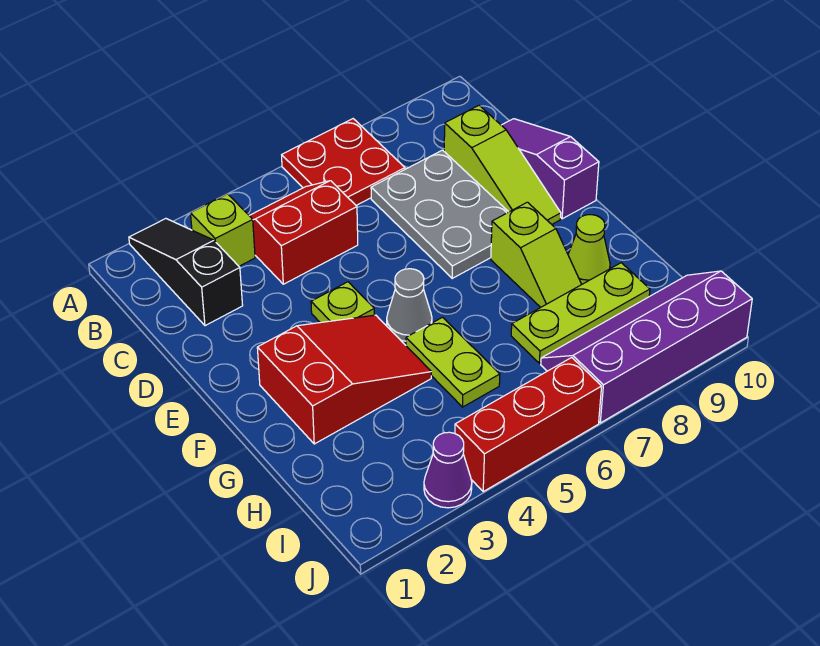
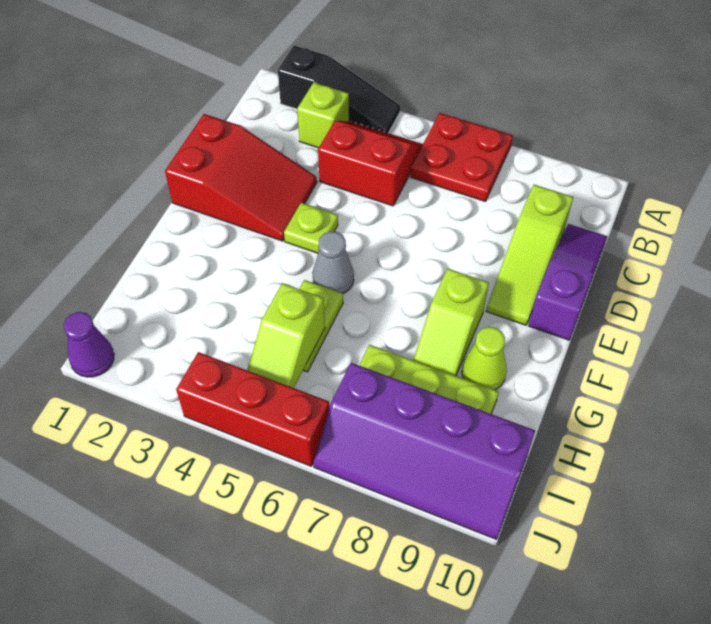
black slope A2:C2 level 1 top C -> black slope A2:A4 level 1 top 2
grey plate C7:E8 level 1 -> none
red slope F2:G4 level 1 top 2 -> red slope D1:E3 level 1 top 1
none -> lime slope H5:I5 level 2 top H
purple slope I7:J10 level 1 top J -> purple slope I7:J10 level 1 top I
purple cone J3 level 1 -> purple cone J1 level 1

